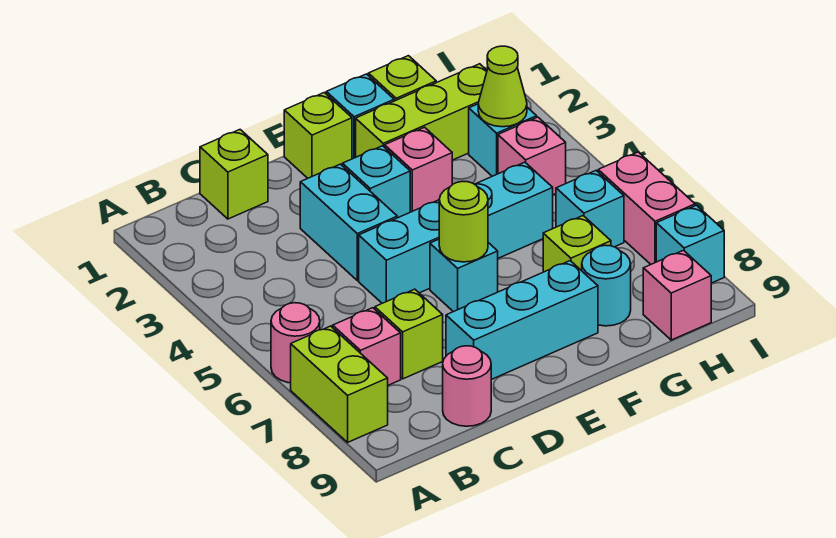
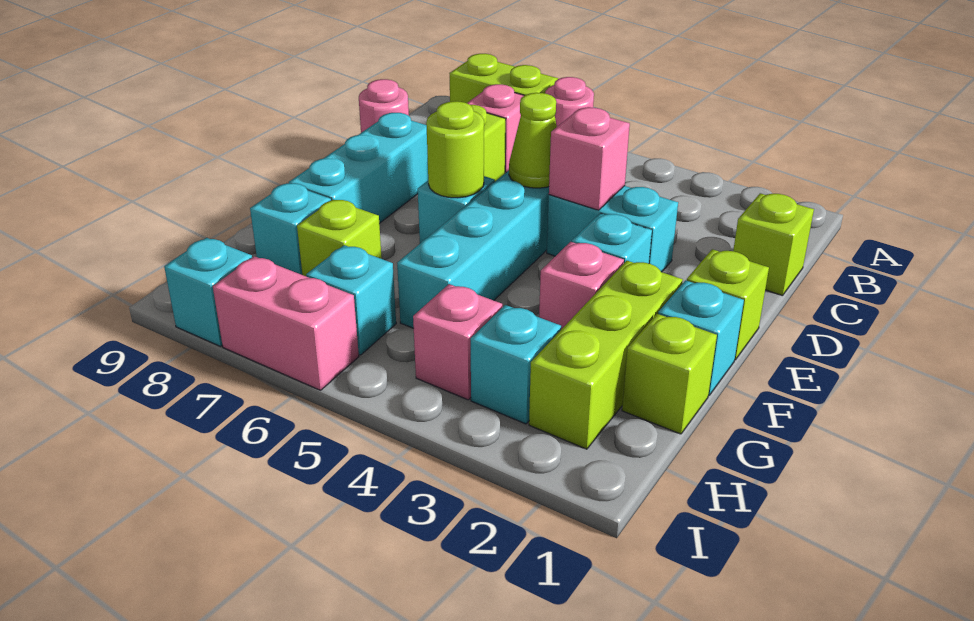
cyan round brick G8 level 1 -> cyan brick G8 level 1
lime cone H3 level 2 -> lime cone D5 level 2
pink brick H9 level 1 -> pink brick D4 level 2

